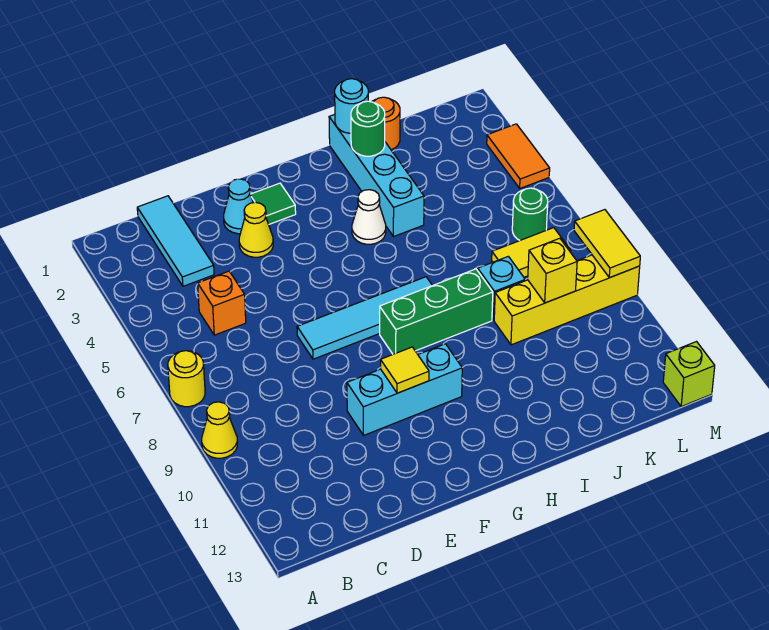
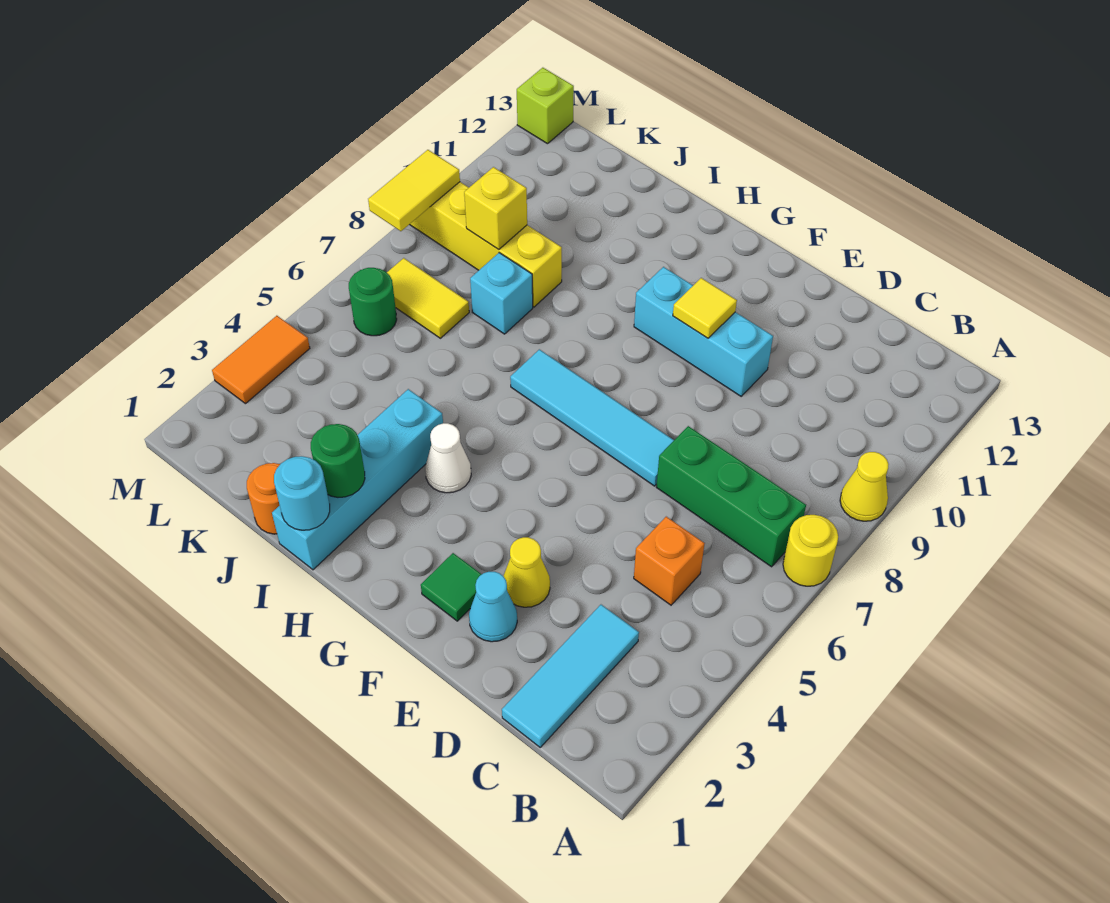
green brick G8:I8 level 1 -> green brick B7:D7 level 1

